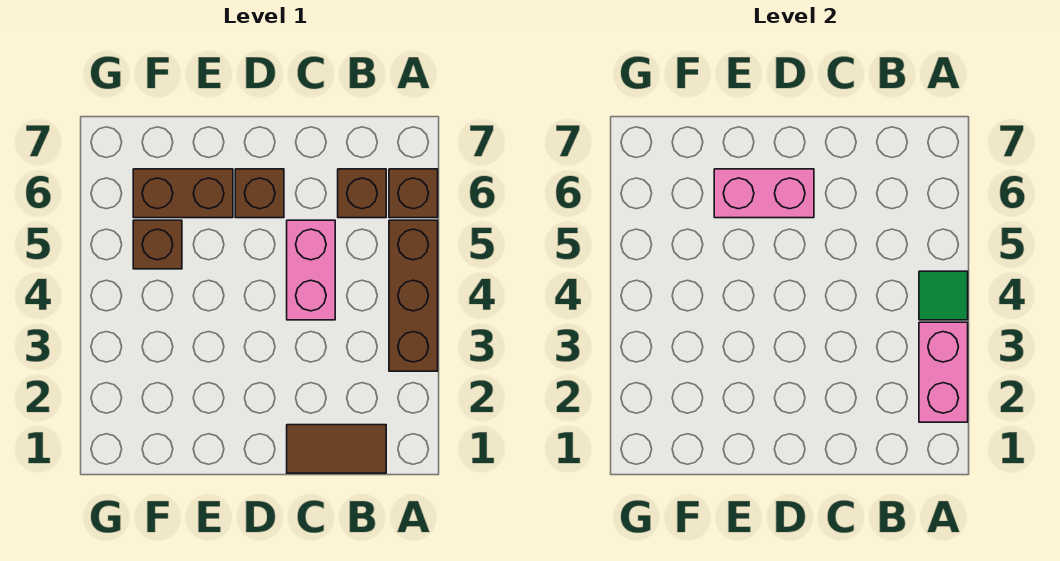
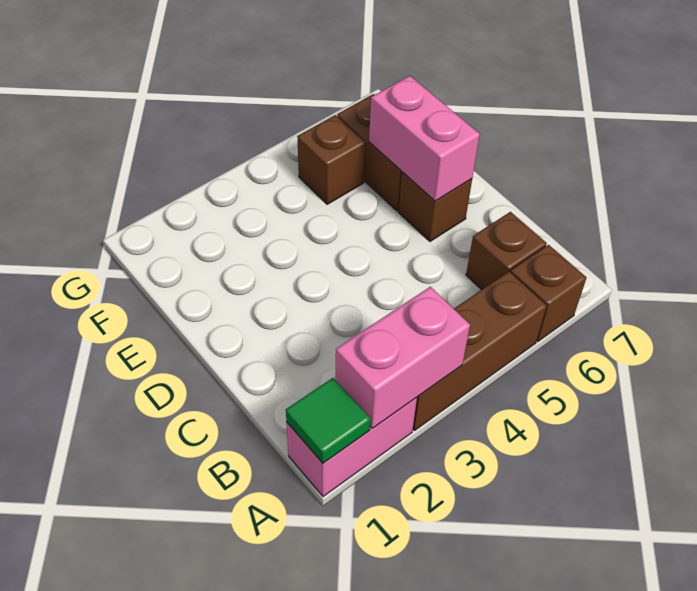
green tile A4 level 2 -> green tile A1 level 2
brown tile B1:C1 level 1 -> none
pink brick C4:C5 level 1 -> pink brick A1:A2 level 1

